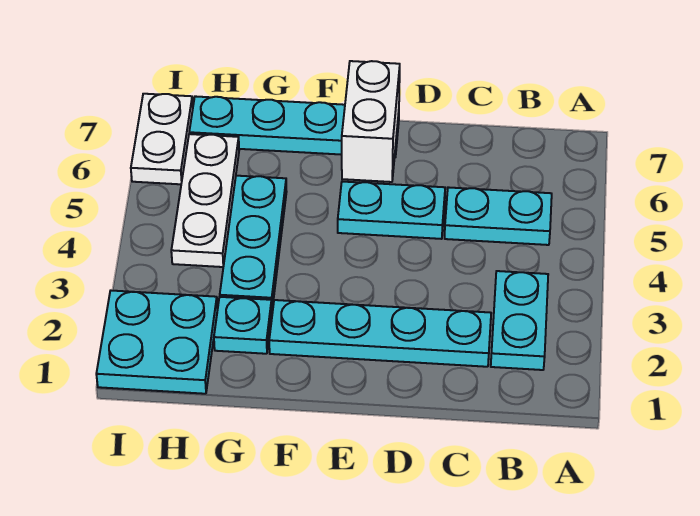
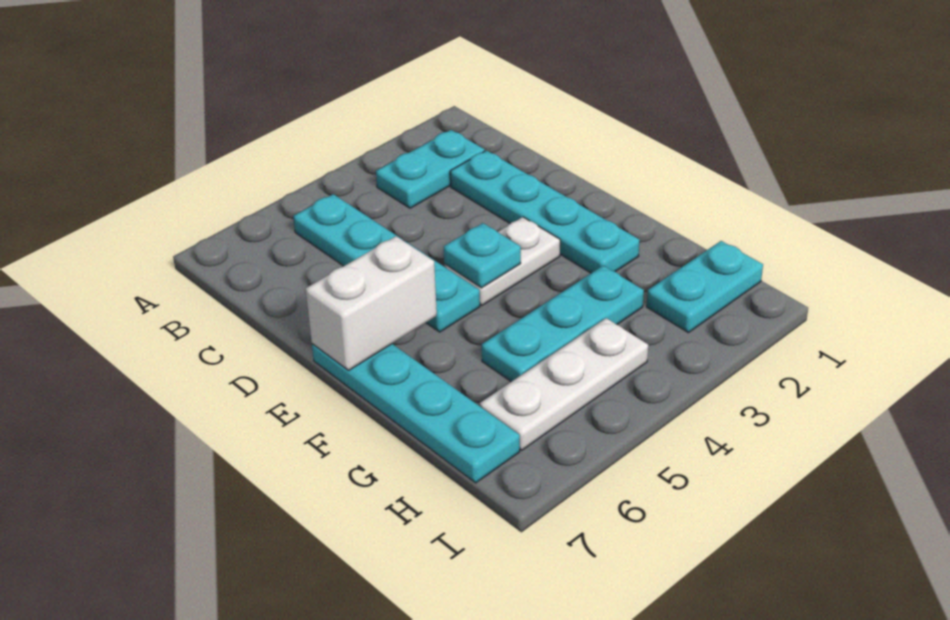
cyan plate G2 level 1 -> cyan plate E4 level 2
cyan plate H1:I2 level 1 -> cyan plate H1:H2 level 1
white plate I6:I7 level 1 -> white plate E3:E4 level 1

